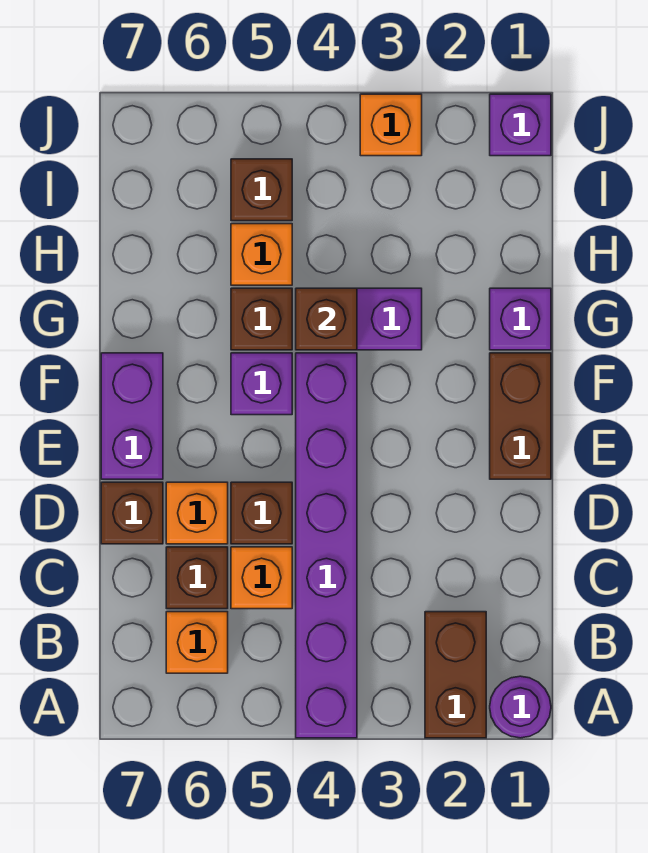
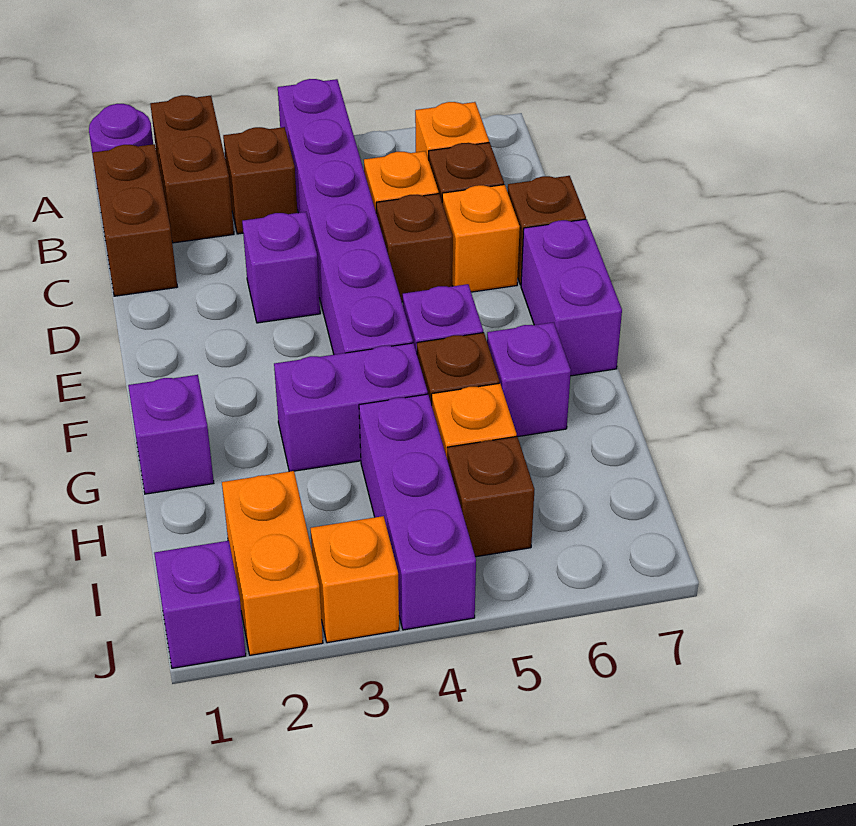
none -> purple brick D3 level 1
brown brick E1:F1 level 1 -> brown brick B1:C1 level 1
brown brick G4 level 2 -> brown brick B3 level 1
none -> purple brick G6 level 1
none -> purple brick H4:J4 level 1
none -> orange brick I2:J2 level 1

